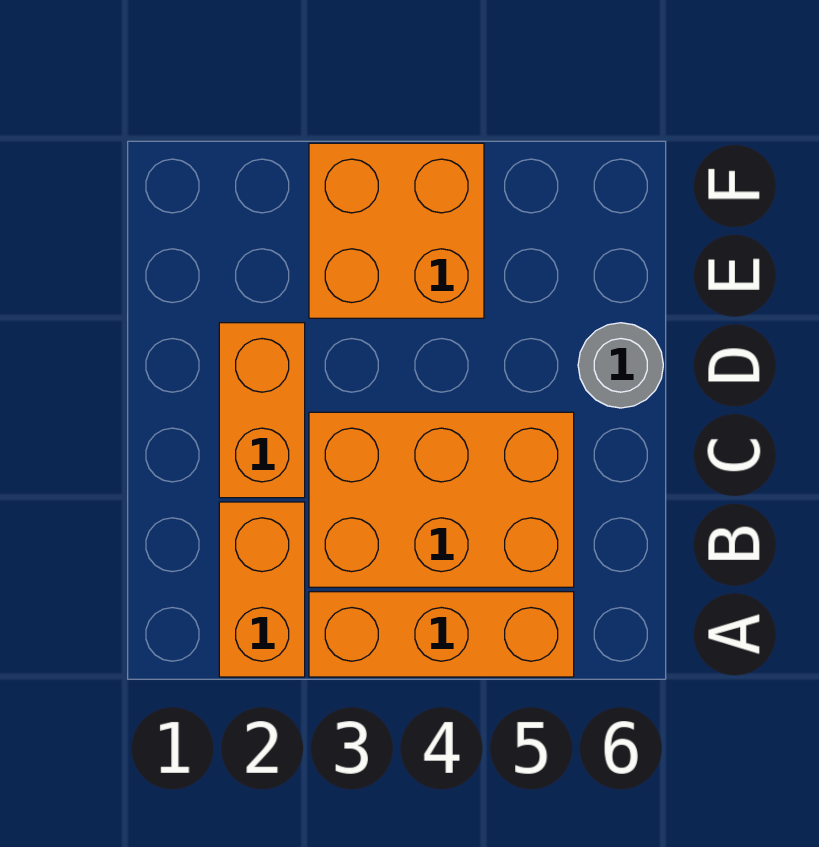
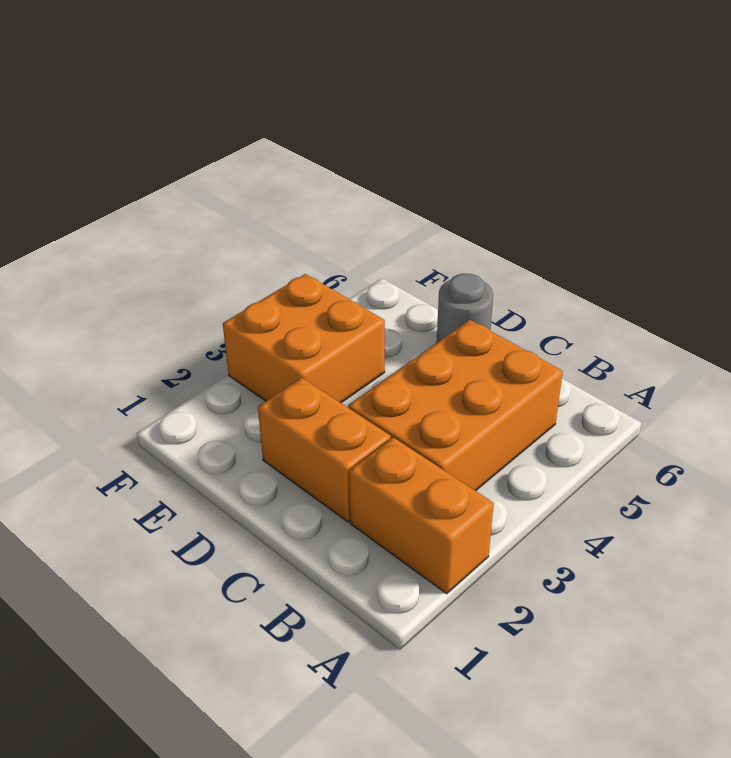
orange brick A3:A5 level 1 -> none

